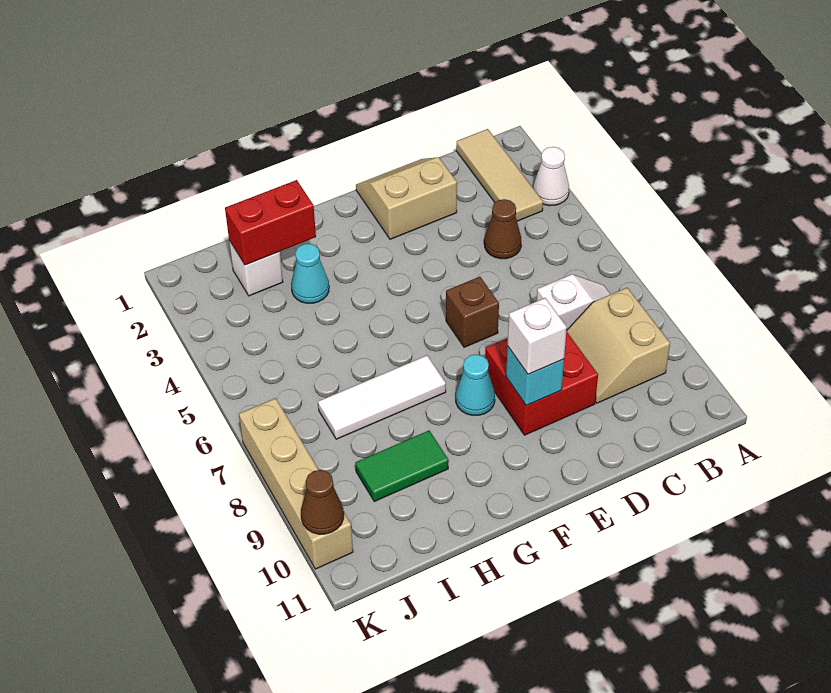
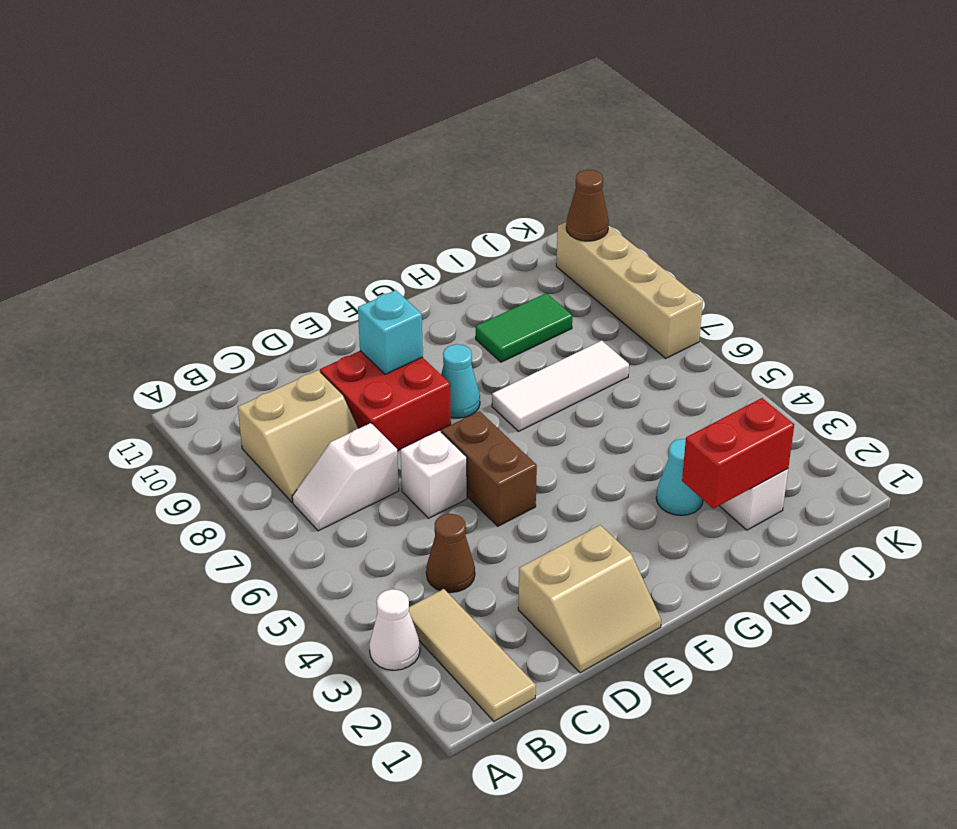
tan slope B8:C9 level 1 top B -> tan slope B8:C9 level 1 top 9
brown brick E6 level 1 -> brown brick E5:E6 level 1
white brick E9 level 3 -> white brick D6 level 1

